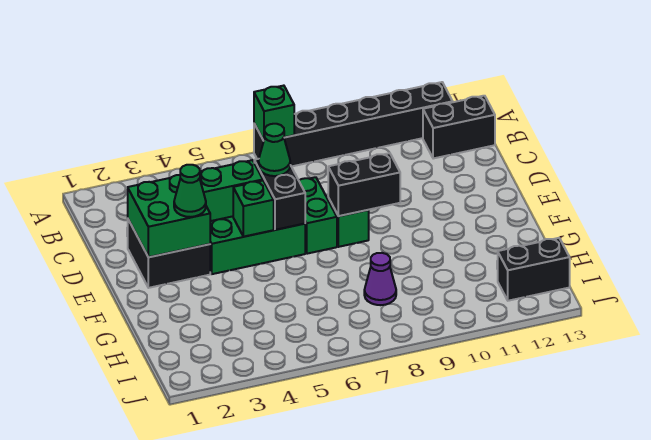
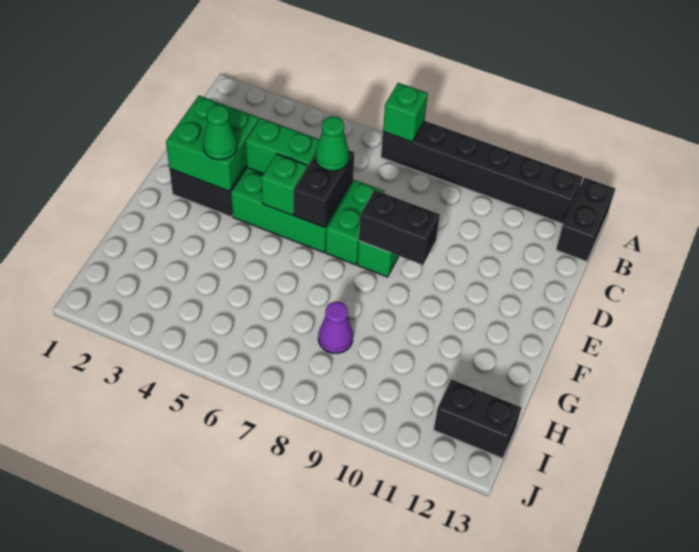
black brick B12:B13 level 1 -> black brick A13:B13 level 1

